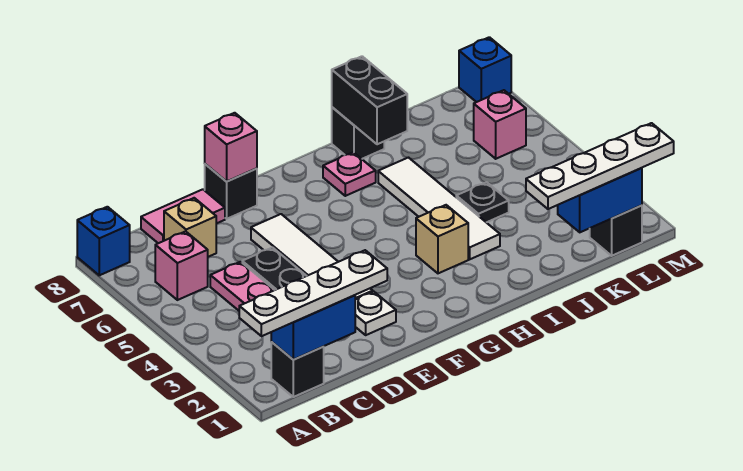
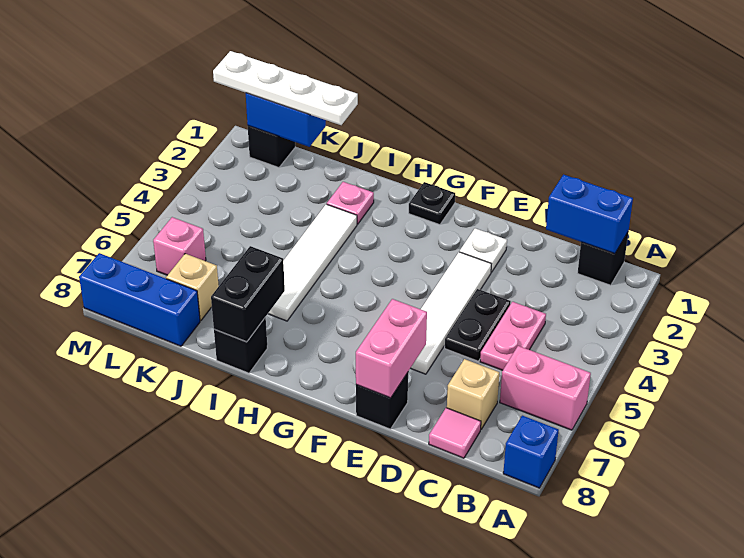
white plate A1:D1 level 3 -> none
pink brick B6 level 1 -> pink brick A6:B6 level 1
pink tile C8:D8 level 1 -> pink tile C8 level 1
pink brick E8 level 2 -> pink brick E7:E8 level 2
tan brick H3 level 1 -> tan brick K7 level 1
pink plate H7 level 1 -> pink plate I2 level 1
black plate J4 level 1 -> black plate G1 level 1
blue brick M8 level 1 -> blue brick K8:M8 level 1

